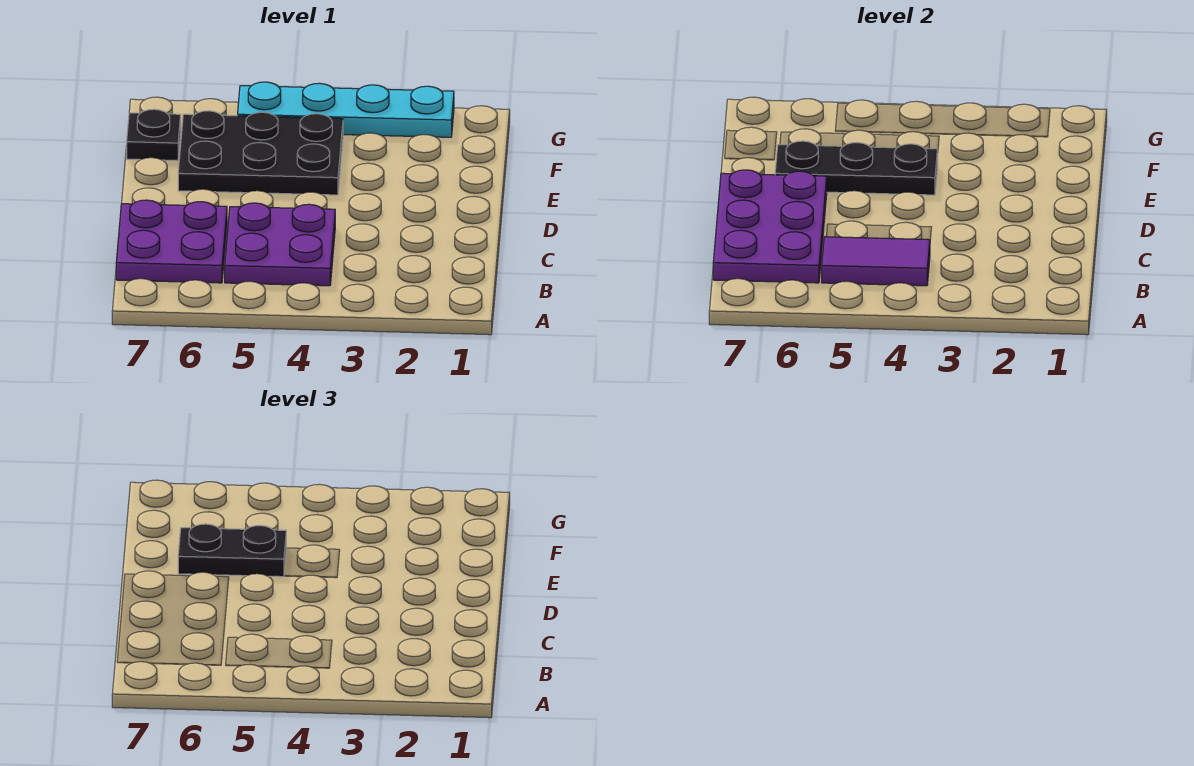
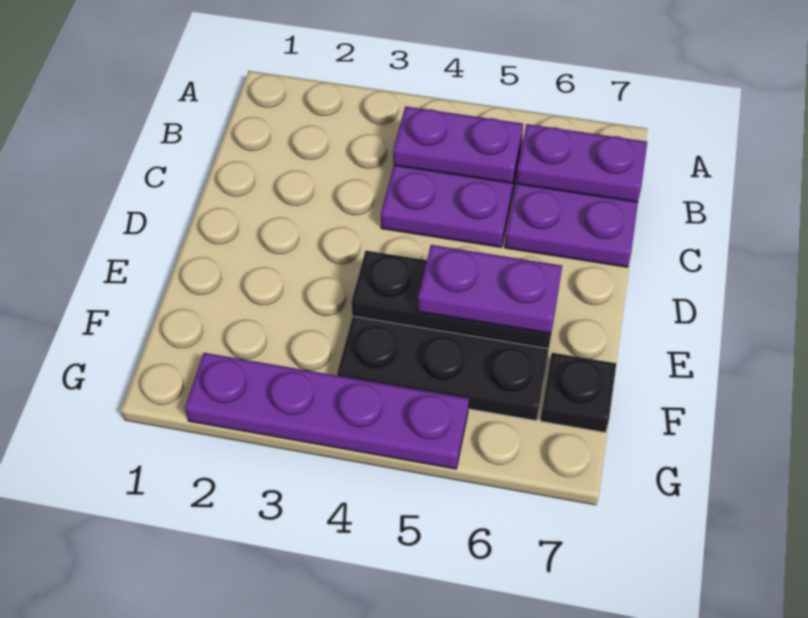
purple tile B4:B5 level 2 -> purple plate B4:B5 level 2
purple plate B6:D7 level 2 -> purple plate B6:B7 level 2
black plate E5:E6 level 3 -> purple plate E5:E6 level 3
cyan plate G2:G5 level 1 -> purple plate G2:G5 level 1

